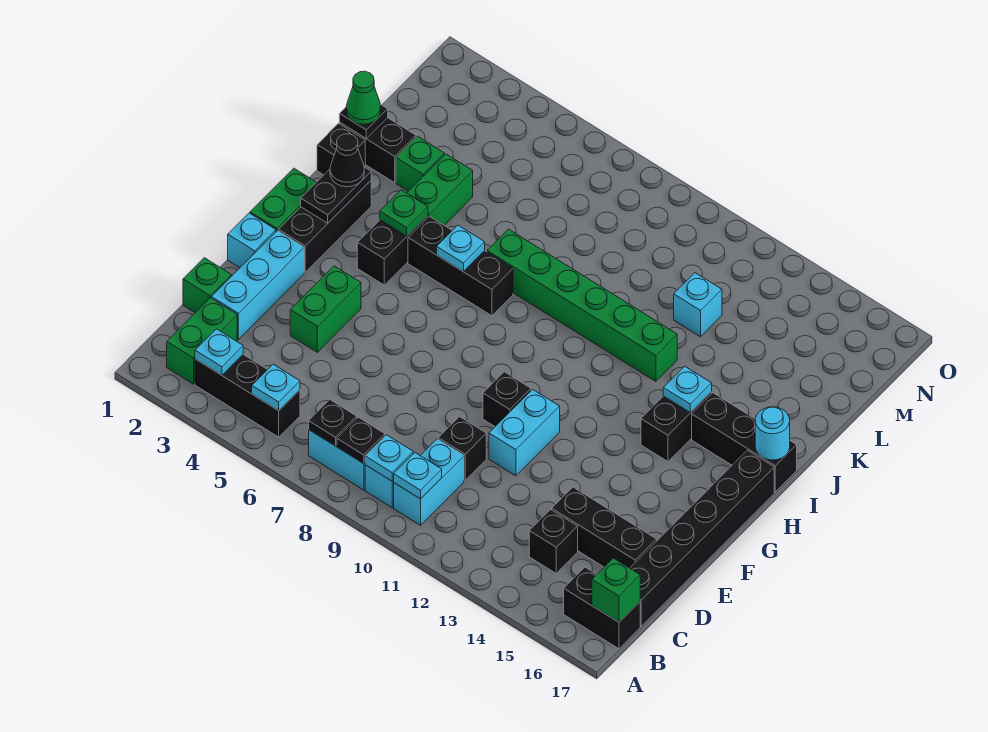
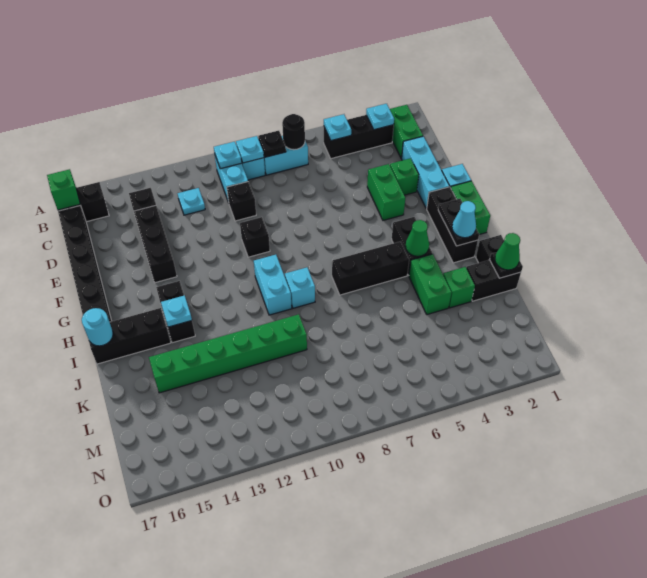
black plate B7 level 2 -> black round brick B7 level 2
green brick D1 level 1 -> green brick E3 level 1
black brick D14:D16 level 1 -> black brick D14:F14 level 1
cyan brick E11:F11 level 1 -> cyan brick H10:I10 level 1
black cone I2 level 3 -> cyan cone I2 level 3
green plate I4 level 2 -> green cone I4 level 2
cyan plate I6 level 2 -> cyan plate C12 level 1
green brick J7:J12 level 1 -> green brick K10:K15 level 1
cyan brick L12 level 1 -> cyan brick I9 level 1

